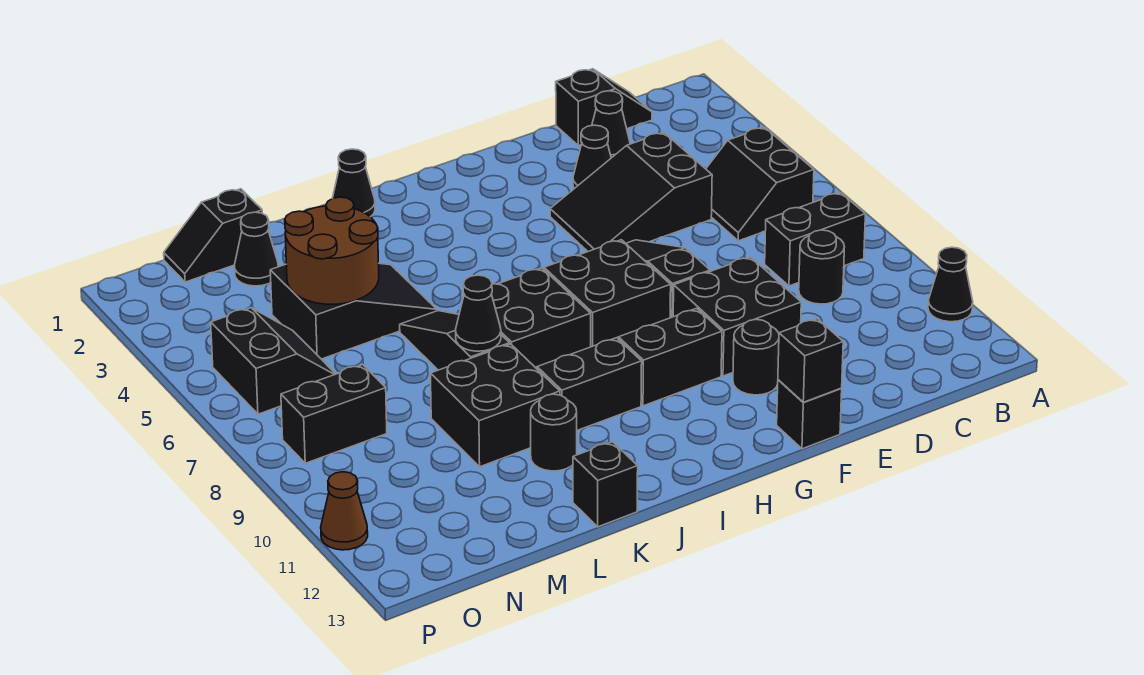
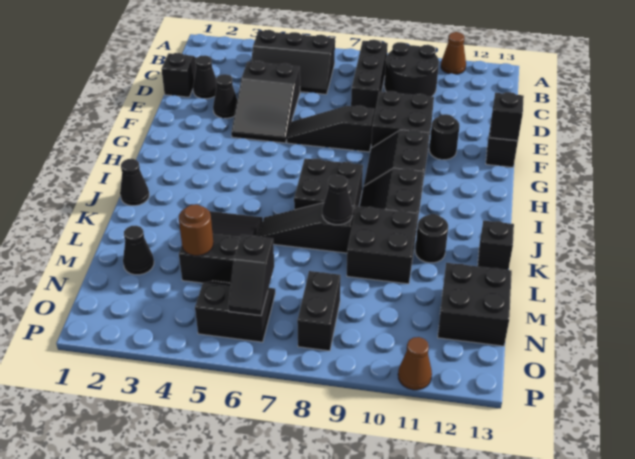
black cone A11 level 1 -> brown cone A11 level 1
black slope B5:C6 level 1 top B -> black slope B4:C6 level 1 top B
black brick B8:C8 level 1 -> black brick B8:D8 level 1
black round brick C9 level 1 -> black round brick B9:C10 level 1
black brick G7:H8 level 1 -> black brick M12:N13 level 1
brown round brick L4:M5 level 2 -> brown round brick M4 level 2
black slope M1:N1 level 1 top M -> black slope N6:O6 level 2 top N

